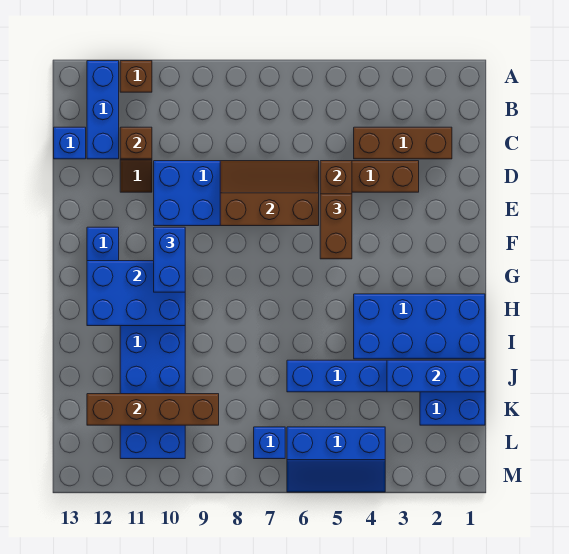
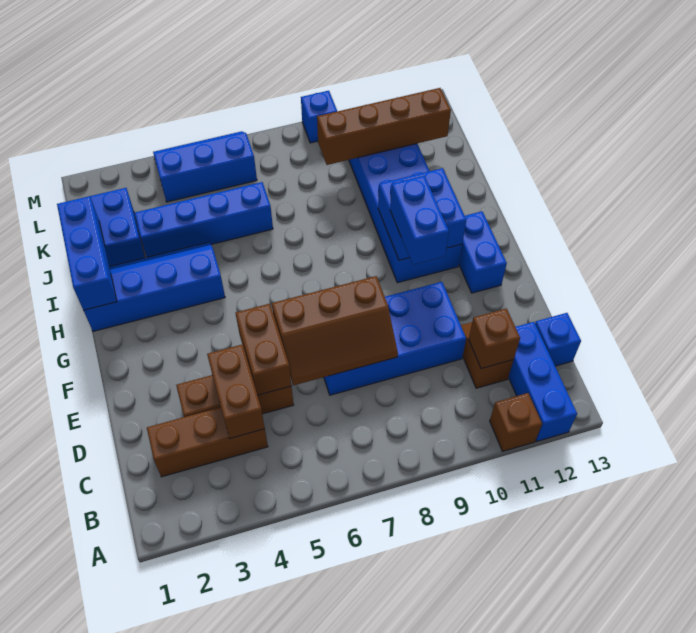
brown brick E5:F5 level 3 -> brown brick C4:D4 level 2
blue brick G10:H12 level 2 -> blue brick G10:H11 level 2
blue brick H1:I4 level 1 -> blue slope H1:I4 level 1 top H
blue brick J1:J3 level 2 -> blue brick H1:J1 level 2
blue brick L7 level 1 -> blue brick M9 level 1

